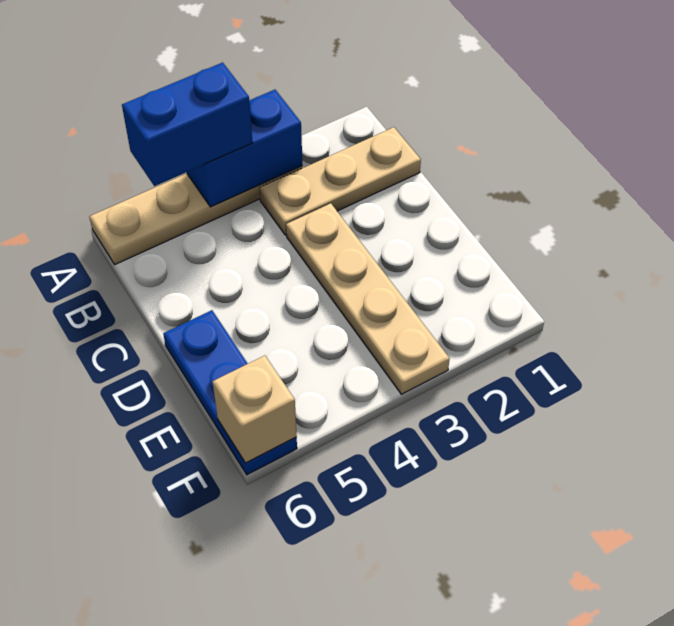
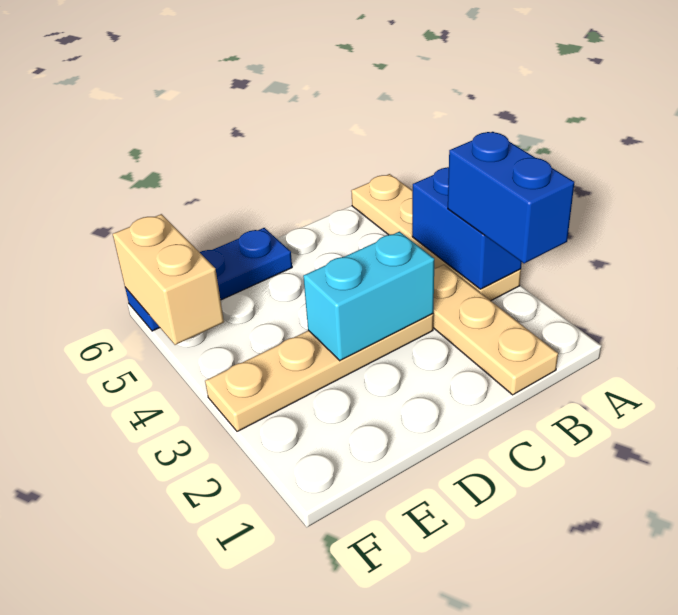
blue brick A4:A5 level 3 -> blue brick A2:A3 level 3
none -> cyan brick C3:D3 level 2
tan brick F6 level 2 -> tan brick F5:F6 level 2

